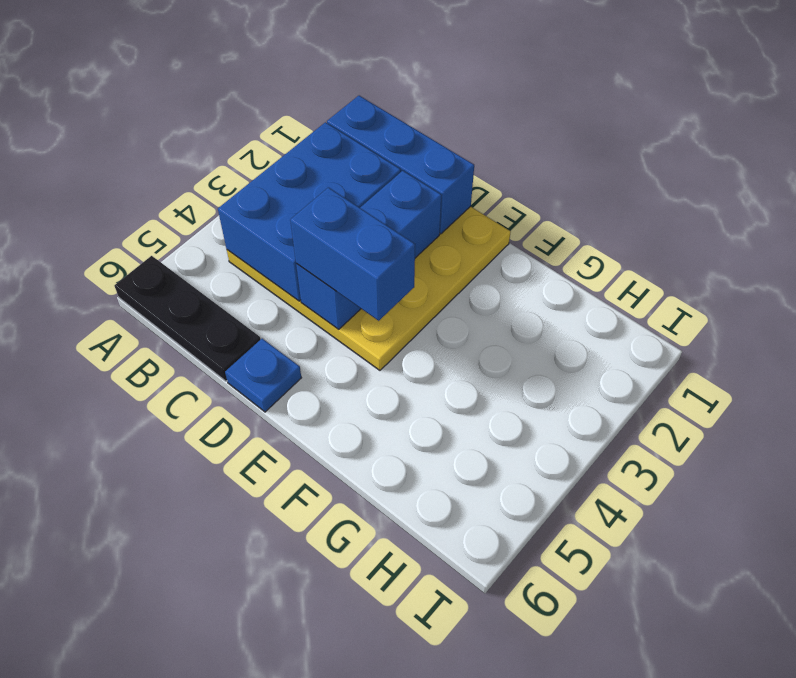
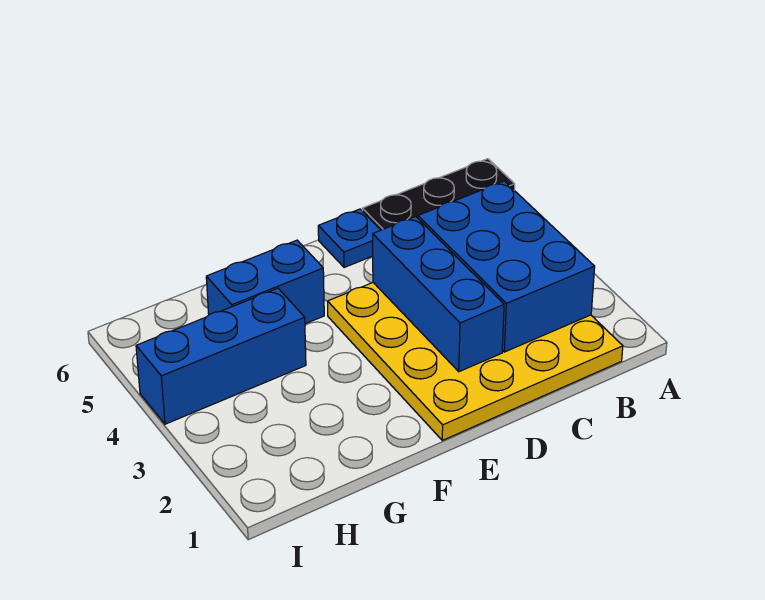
blue brick B1:D1 level 2 -> blue brick G4:I4 level 1
blue brick D4:E4 level 3 -> blue brick F5:G5 level 1

